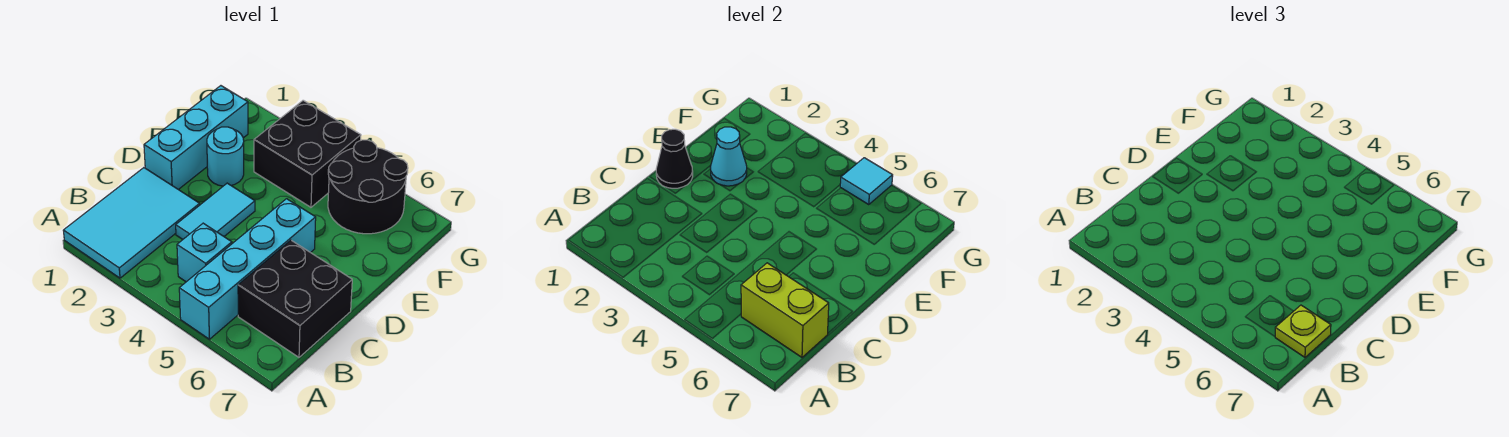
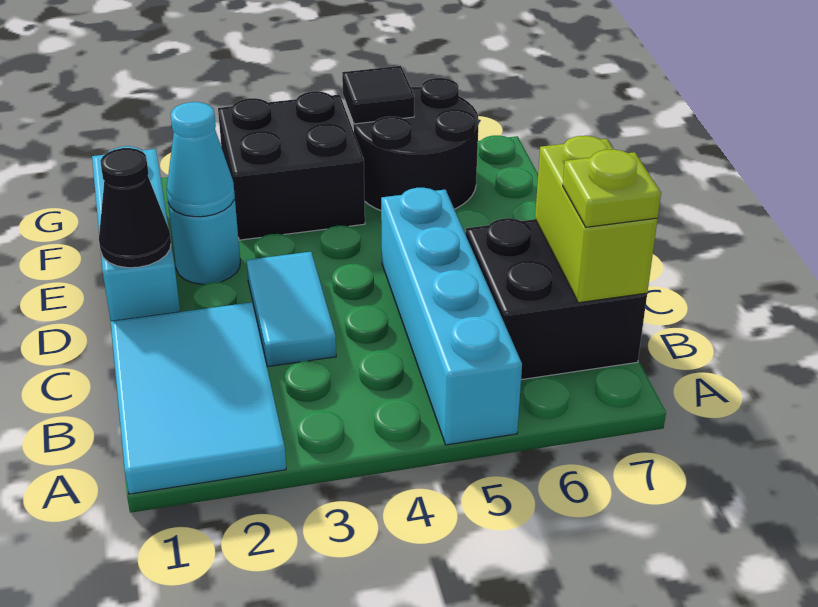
cyan brick B4 level 1 -> none
lime brick B6:B7 level 2 -> lime brick B7:C7 level 2
cyan tile G5 level 2 -> black tile G5 level 2

